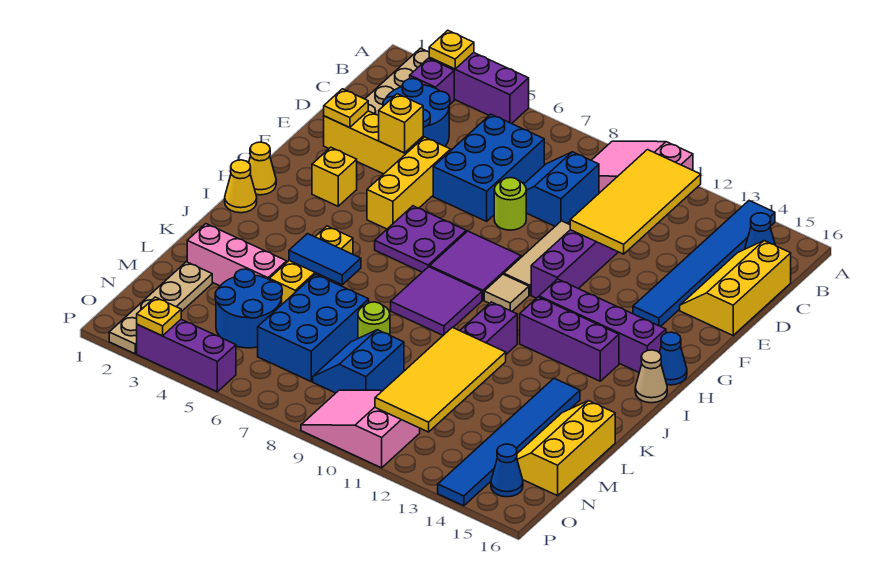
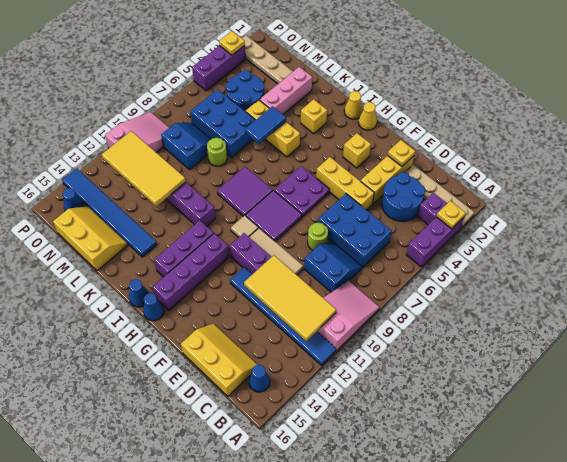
blue tile A14:F14 level 1 -> blue tile A12:F12 level 1
yellow brick E4 level 2 -> yellow brick J3 level 1
tan cone I16 level 1 -> blue cone I16 level 1

